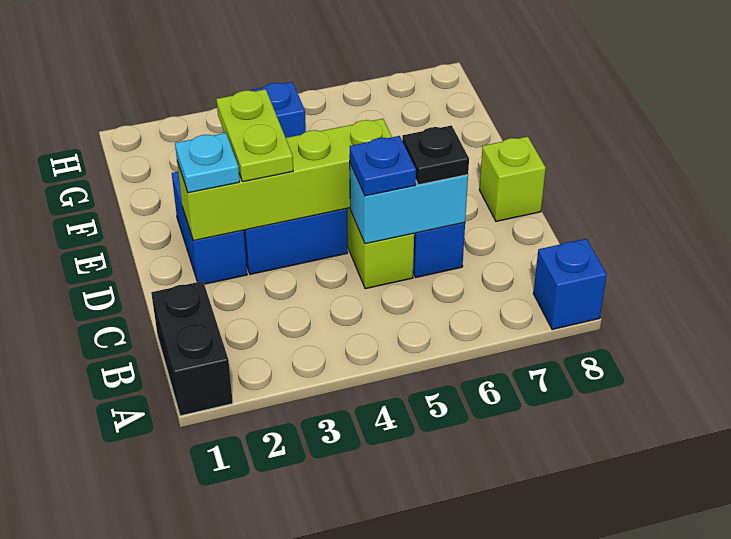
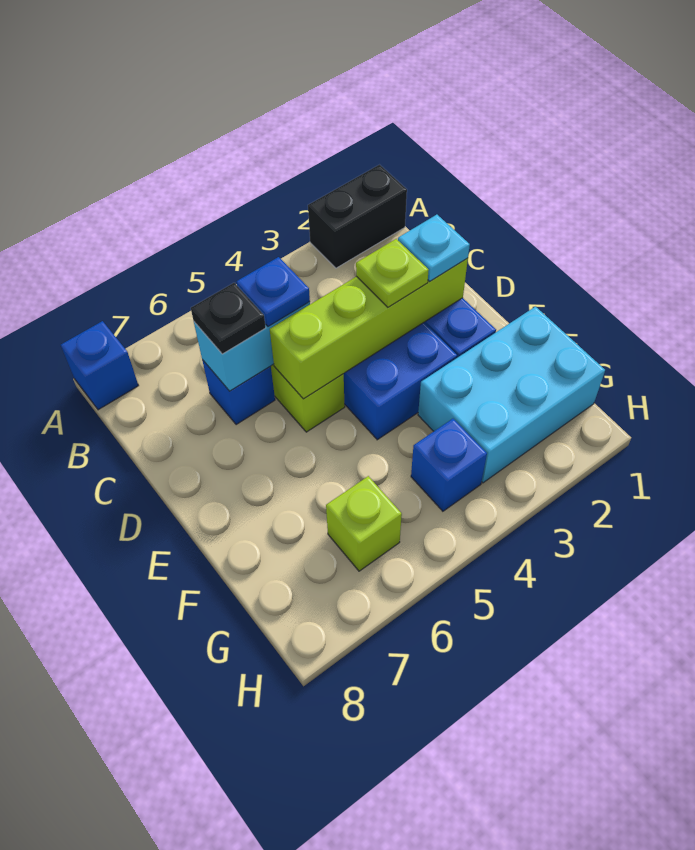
black brick A1:B1 level 1 -> black brick A1:A2 level 1
lime plate D3:E3 level 3 -> lime plate D3 level 3
lime brick D8 level 1 -> lime brick G6 level 1
none -> cyan brick F1:G3 level 1

